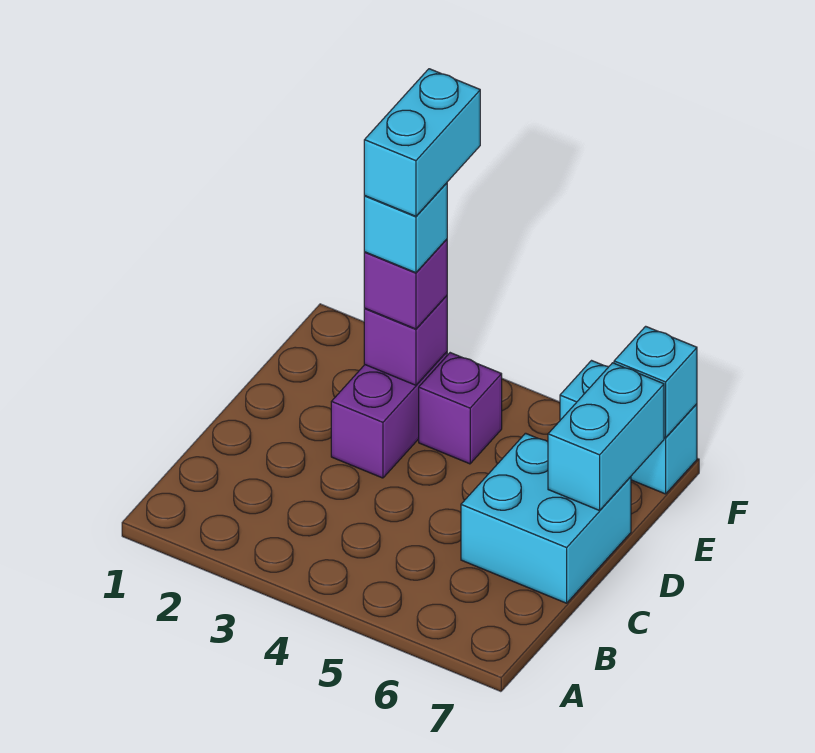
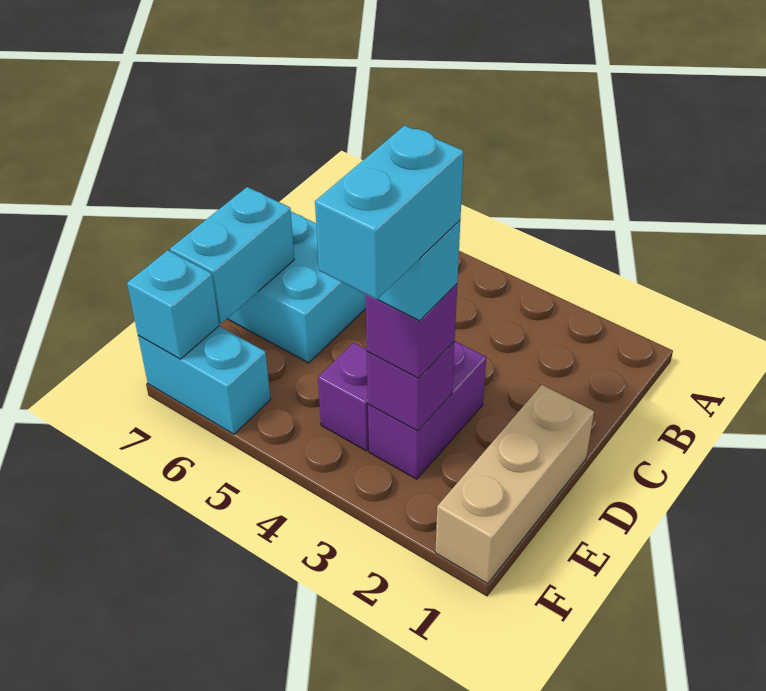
none -> tan brick D1:F1 level 1

